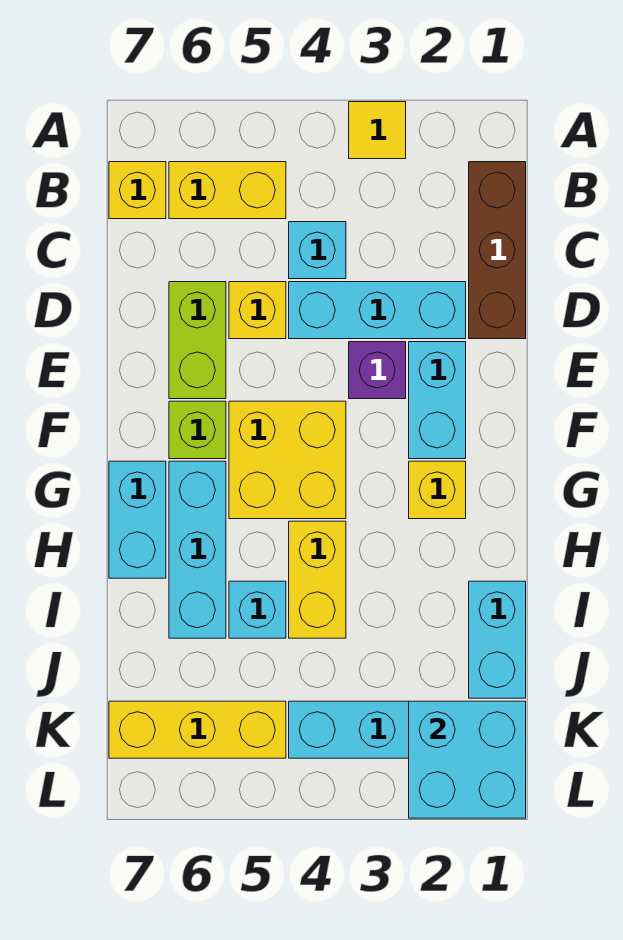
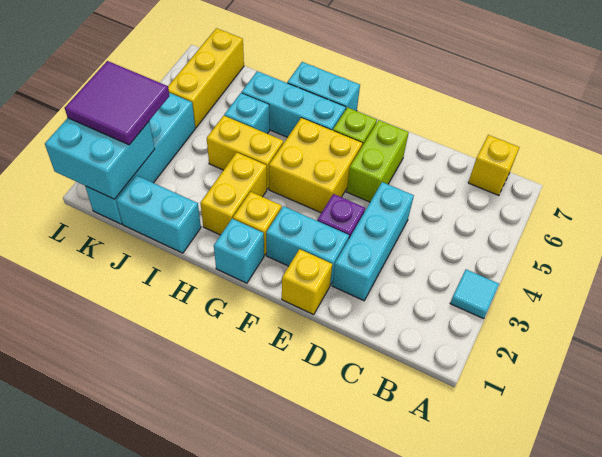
yellow tile A3 level 1 -> cyan tile A3 level 1
brown brick B1:D1 level 1 -> none
yellow brick B5:B6 level 1 -> yellow brick H2:H3 level 1
cyan brick C4 level 1 -> cyan brick G1 level 1
yellow brick D5 level 1 -> yellow brick E1 level 1
lime brick D6:E6 level 1 -> lime brick E5:E6 level 1
none -> purple tile K2:L3 level 3

